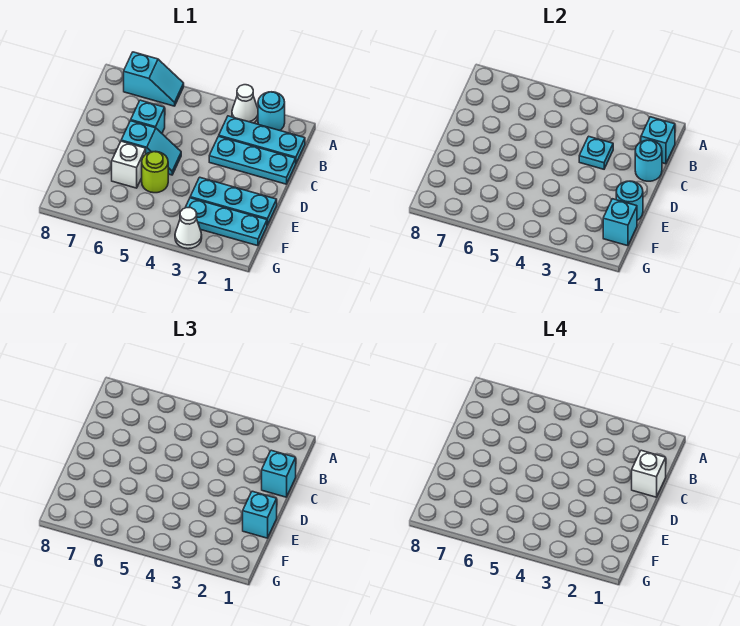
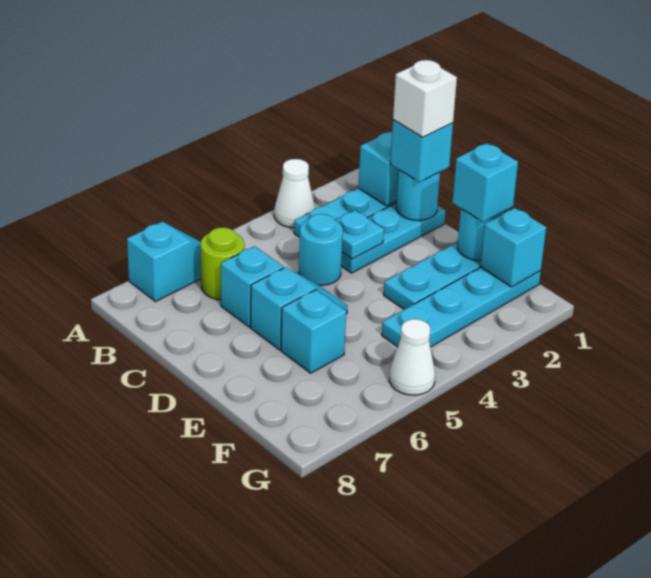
cyan round brick A2 level 1 -> cyan round brick C4 level 1
lime round brick E5 level 1 -> lime round brick B6 level 1
white brick E6 level 1 -> cyan brick E6 level 1
cyan plate F1:F3 level 1 -> cyan plate F1:F4 level 1
white cone G3 level 1 -> white cone G5 level 1

